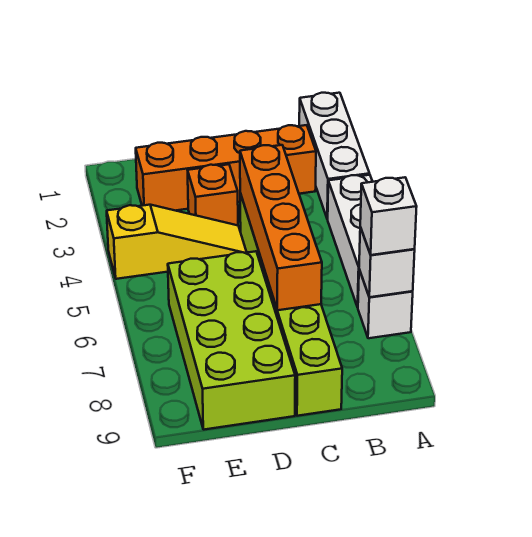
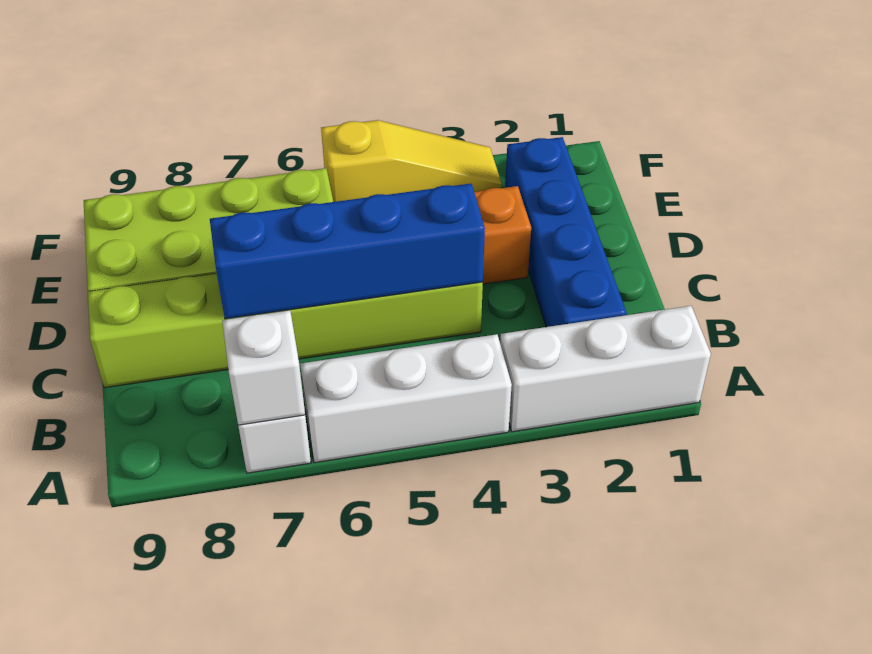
white brick A7 level 3 -> none
orange brick B2:E2 level 1 -> blue brick B2:E2 level 1
orange brick C4:C7 level 2 -> blue brick C4:C7 level 2
yellow slope D4:F4 level 1 top F -> yellow slope F3:F5 level 1 top 5

